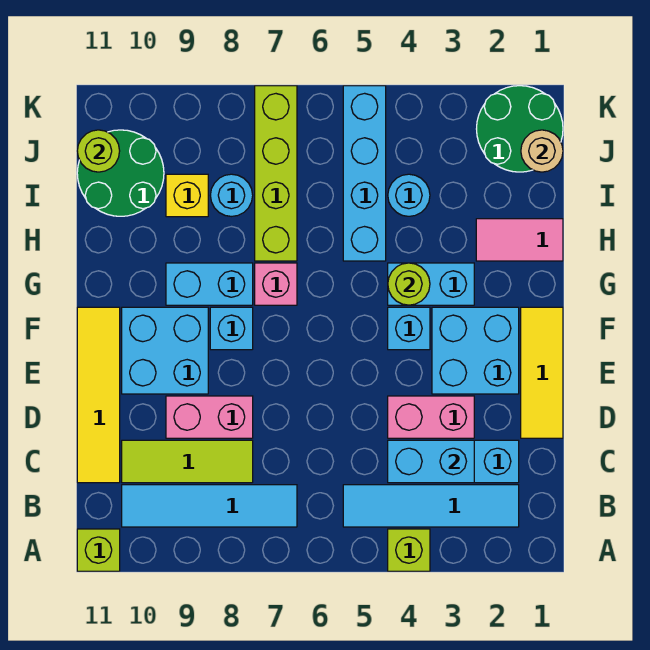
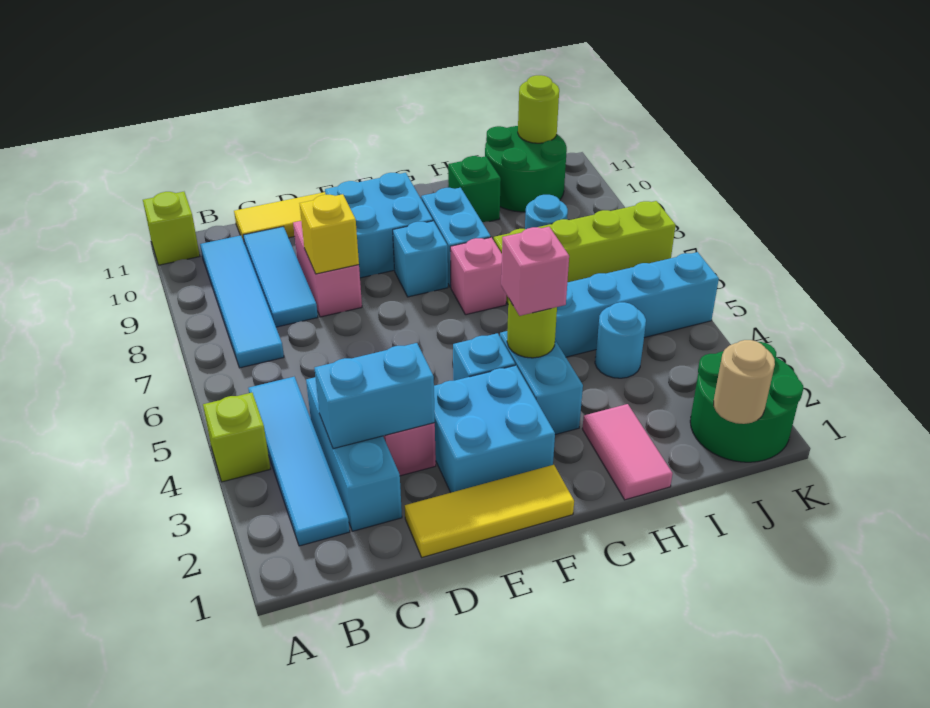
cyan brick C3:C4 level 2 -> cyan brick C3:D3 level 2
lime tile C8:C10 level 1 -> cyan tile C8:C10 level 1
none -> pink brick G4 level 3
none -> green brick H10 level 1
yellow brick I9 level 1 -> yellow brick D8 level 2

